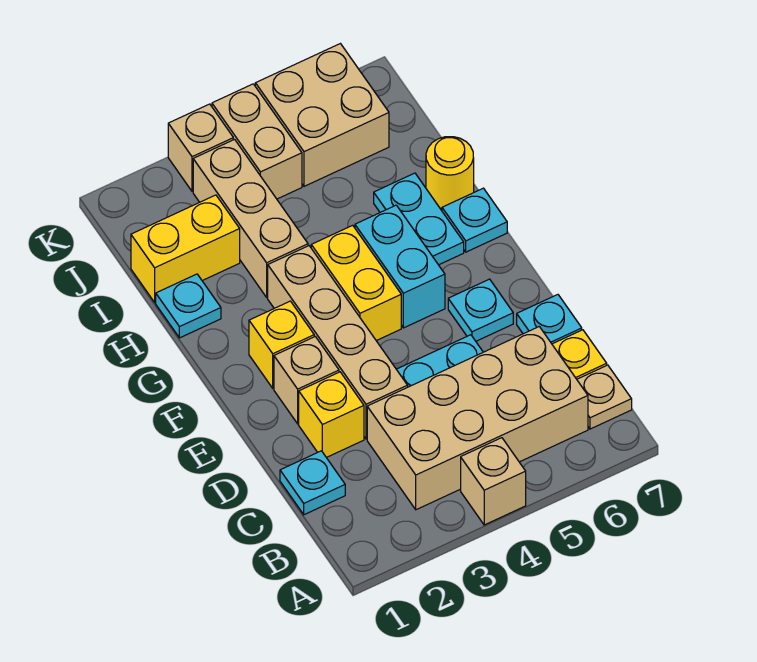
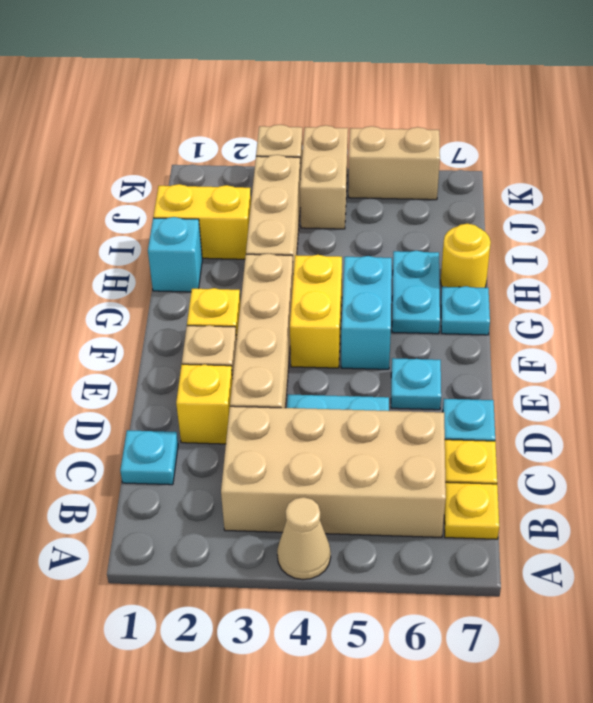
tan brick A4 level 1 -> tan cone A4 level 1
tan plate B7 level 1 -> yellow plate B7 level 1
cyan plate H1 level 1 -> cyan brick H1 level 1
tan brick J5:K6 level 1 -> tan brick K5:K6 level 1

